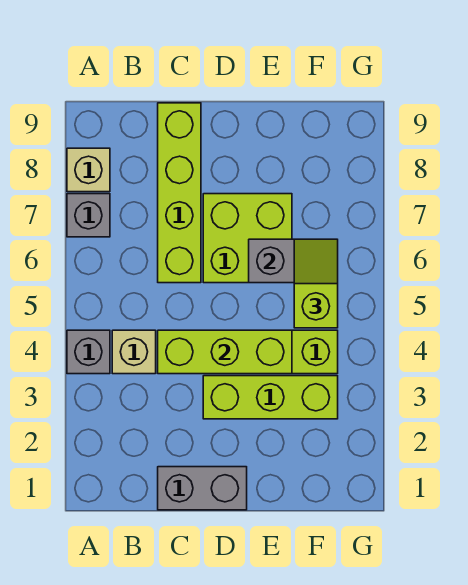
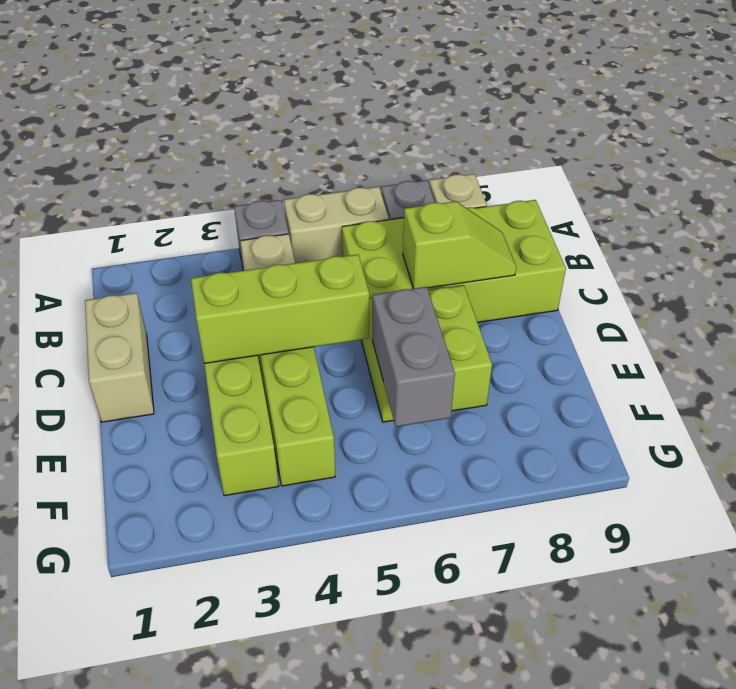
none -> tan brick A5:A6 level 1
grey brick C1:D1 level 1 -> tan brick C1:D1 level 1
lime brick C4:E4 level 2 -> lime brick D3:D5 level 2
lime brick C6:C9 level 1 -> lime brick B6:C9 level 1
lime slope F5:F6 level 3 top 5 -> lime slope C7:C8 level 2 top 7

